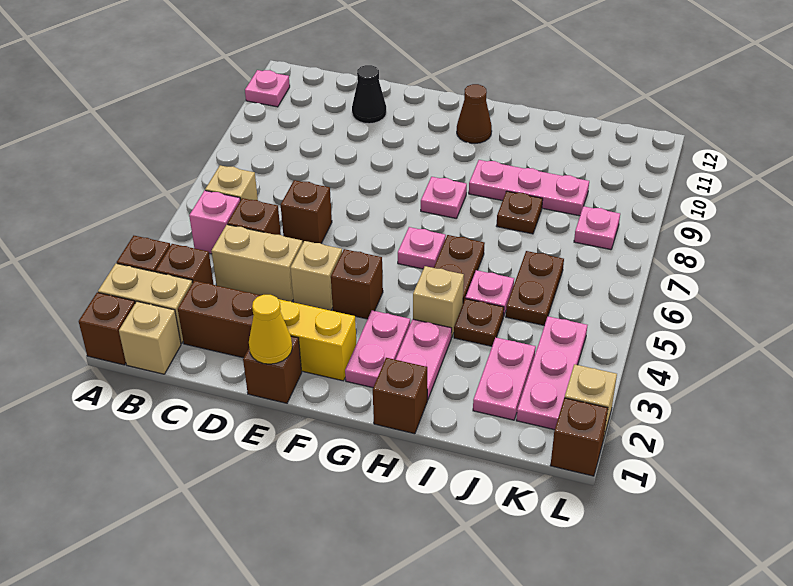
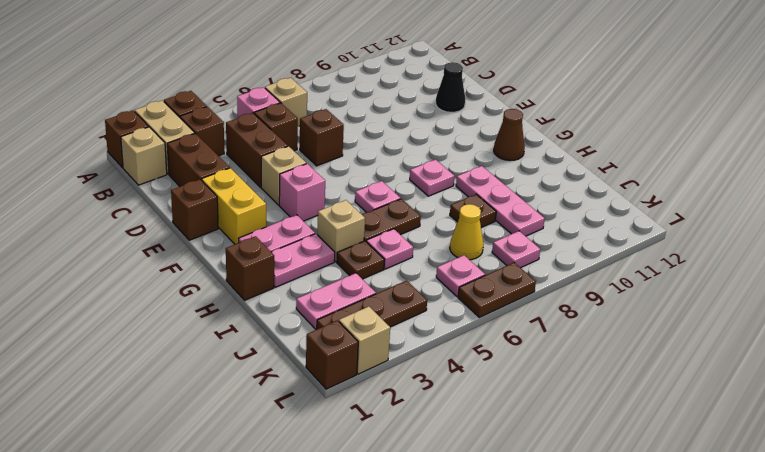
pink plate A11 level 1 -> pink plate K6 level 1
tan brick C4:D4 level 1 -> brown brick C4:D4 level 1
yellow cone E1 level 2 -> yellow cone J7 level 1
brown brick F4 level 1 -> pink brick F4 level 1
brown plate J5:J6 level 1 -> brown plate L6:L7 level 1
pink plate K2:K4 level 1 -> brown plate K2:K4 level 1

